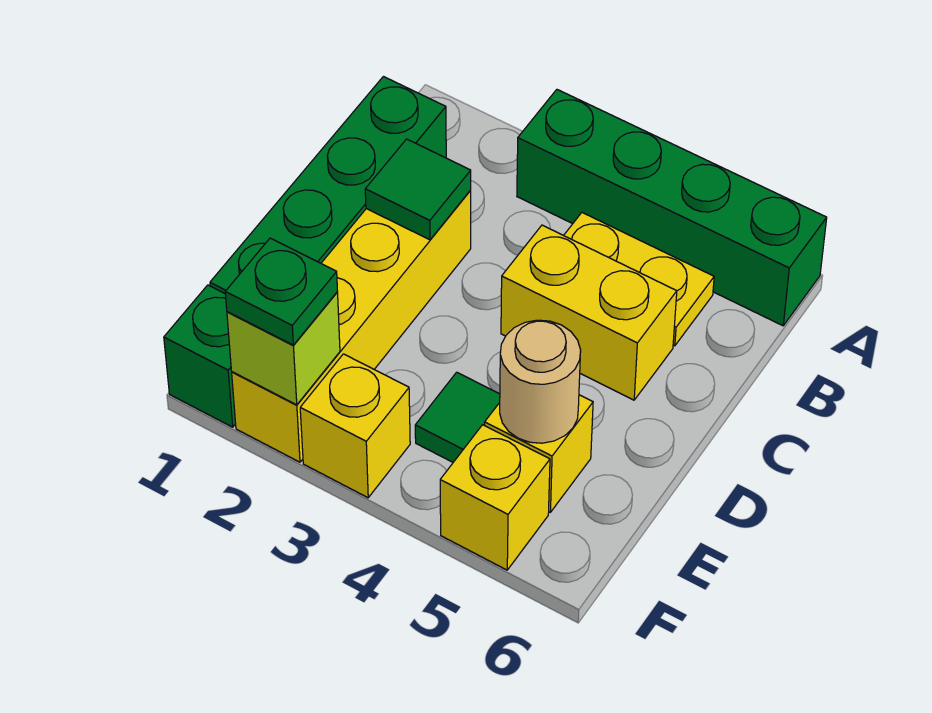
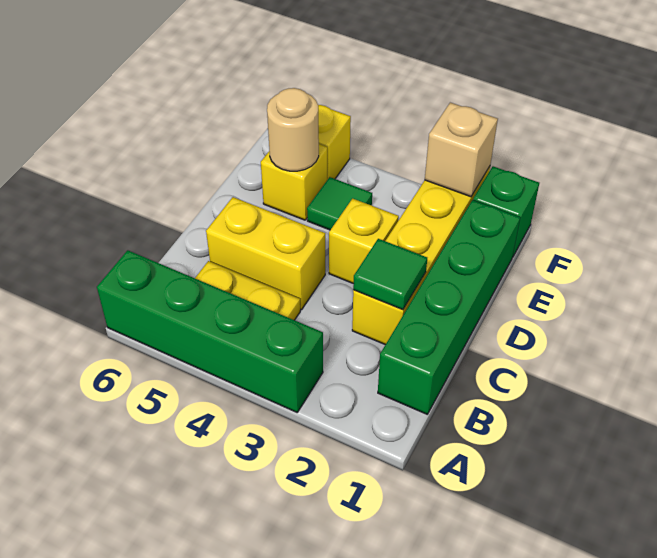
lime brick F2 level 2 -> tan brick F2 level 2
green plate F2 level 3 -> none
yellow brick F3 level 1 -> yellow brick D3 level 1

